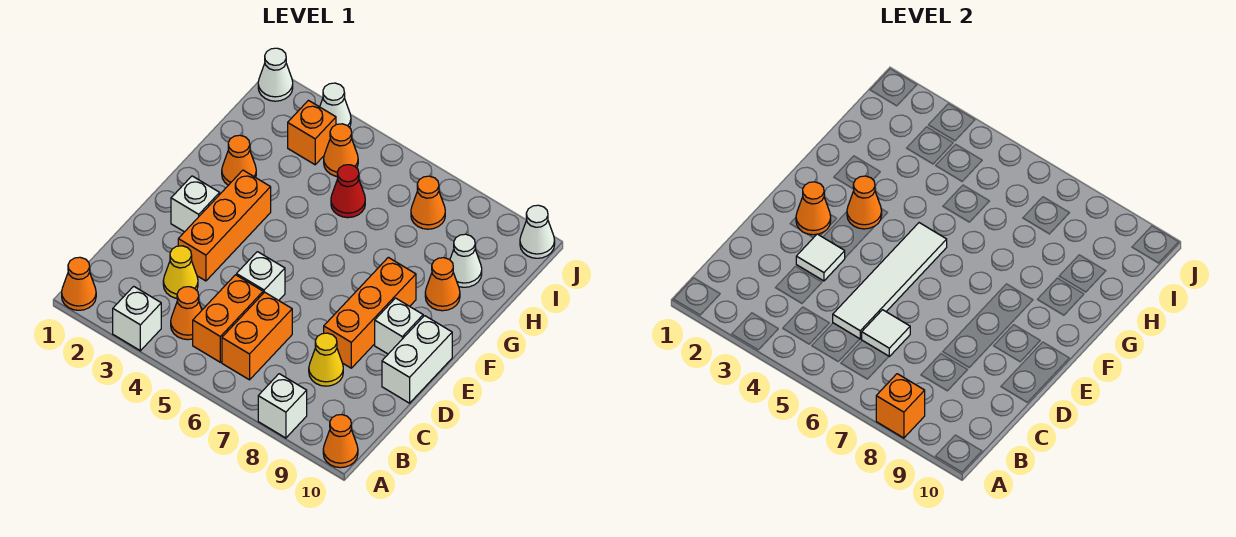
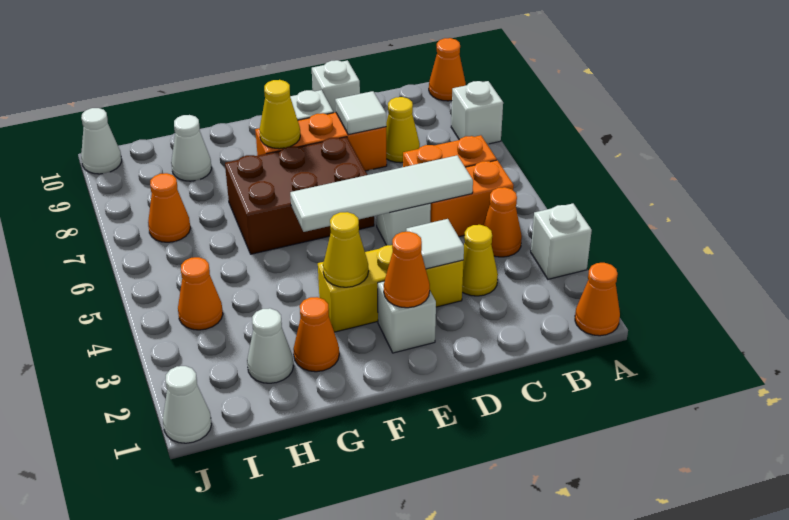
orange brick A8 level 2 -> none
white tile C6 level 2 -> white tile D8 level 2
orange brick D3:F3 level 1 -> yellow brick D3:F3 level 1
white brick D10:E10 level 1 -> white brick D10 level 1
none -> brown brick E6:G7 level 1
orange cone F3 level 2 -> yellow cone F3 level 2
none -> yellow cone F8 level 2
orange cone G9 level 1 -> none
red cone H5 level 1 -> none
orange brick I3 level 1 -> none
white cone J3 level 1 -> white cone H2 level 1

